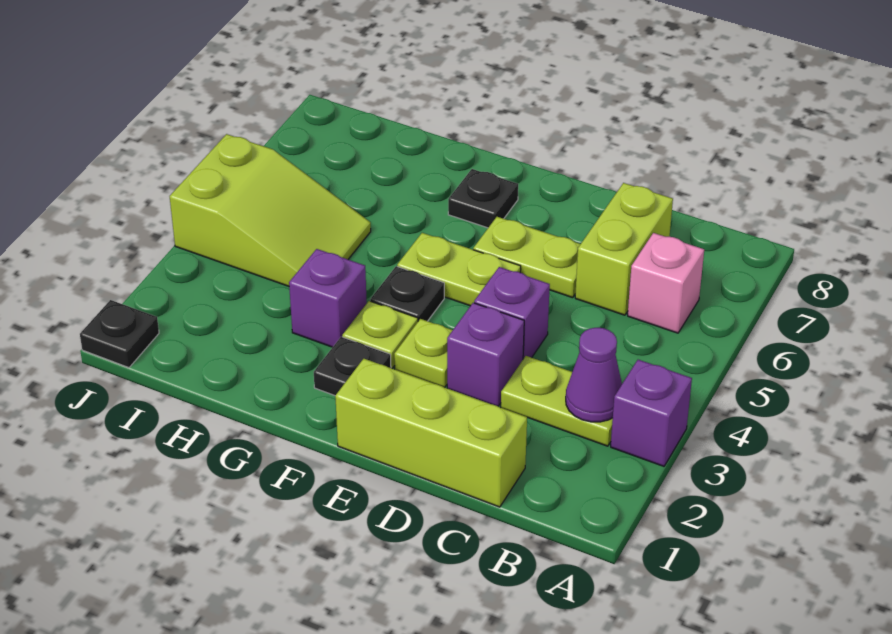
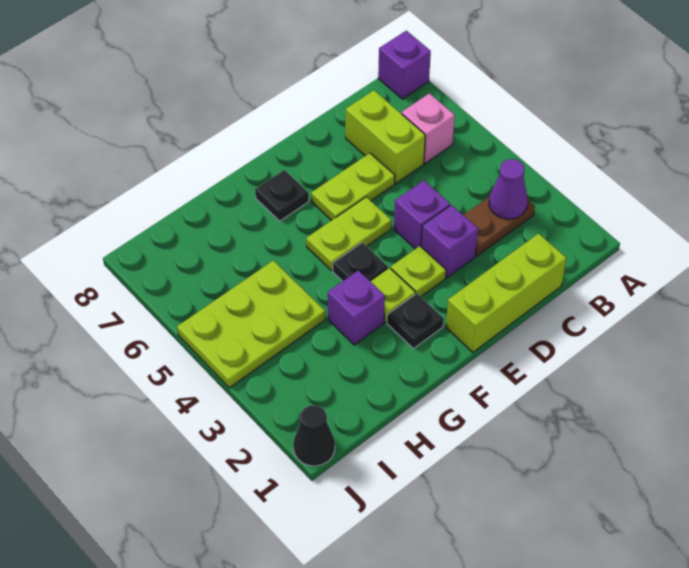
purple brick A3 level 1 -> purple brick A8 level 1
lime plate B3:C3 level 1 -> brown plate B3:C3 level 1
lime slope H4:J5 level 1 top J -> lime plate H4:J5 level 1
black plate J1 level 1 -> black cone J1 level 1

